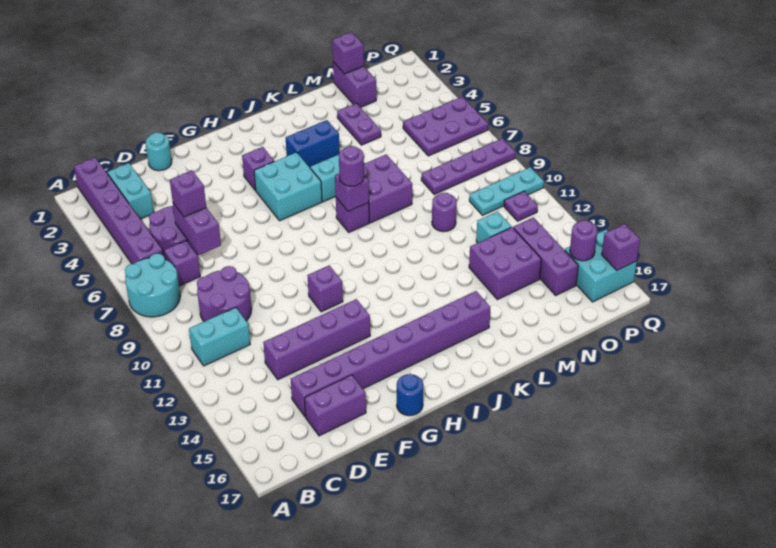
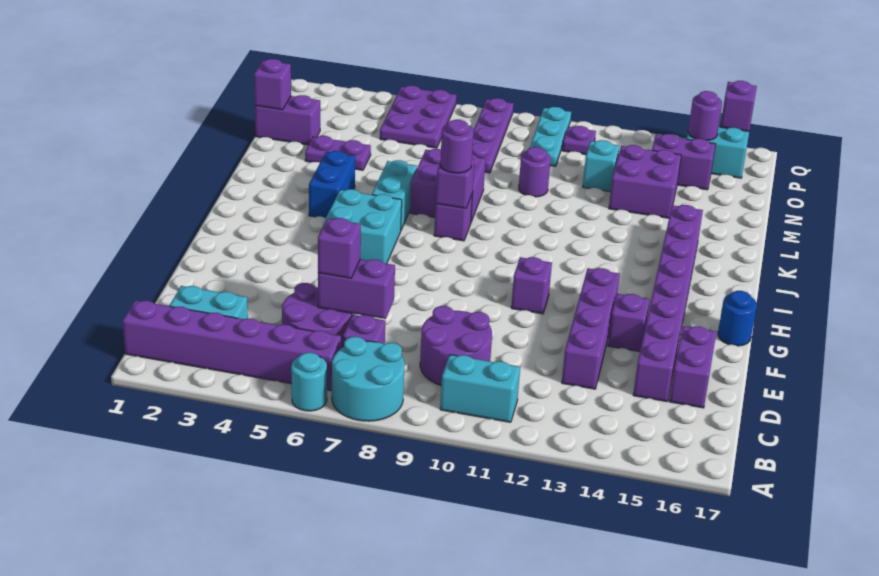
cyan brick B11:C11 level 1 -> cyan brick B10:B11 level 1
cyan round brick E1 level 1 -> cyan round brick A6 level 1
purple brick H4 level 1 -> purple brick F14 level 1
purple brick O13:O15 level 1 -> purple brick O14:O15 level 1

